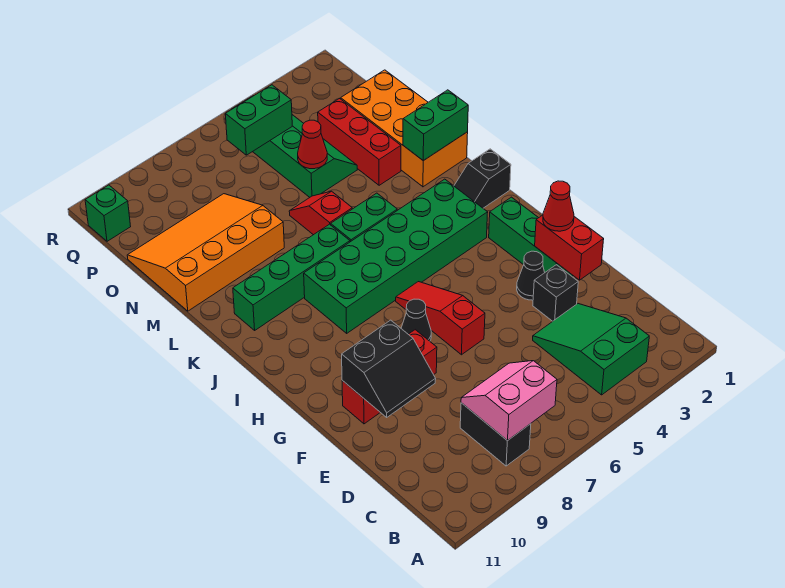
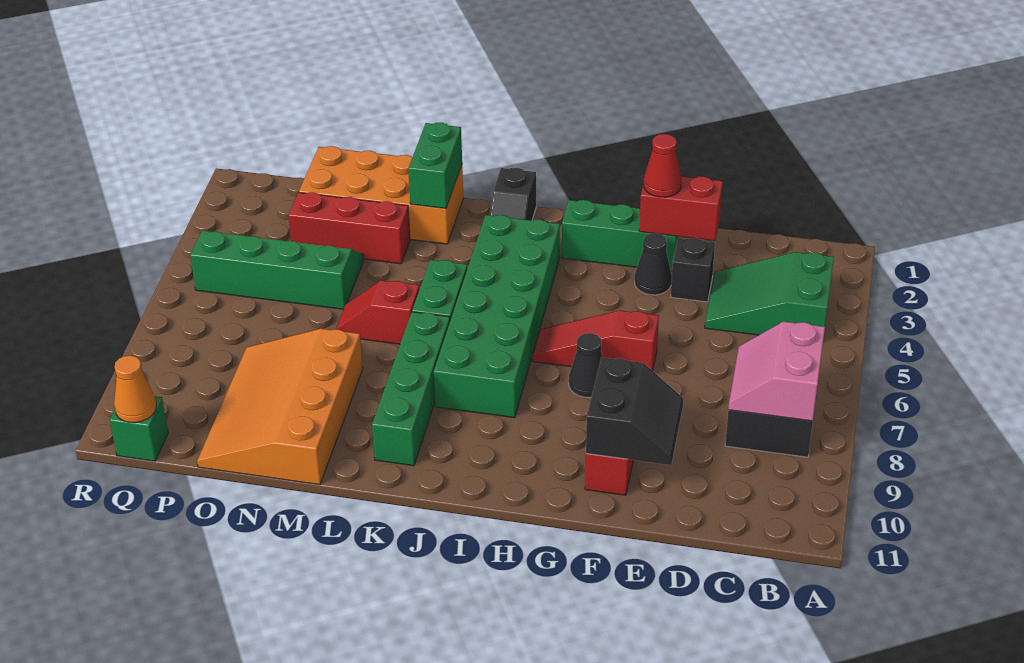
red cone N5 level 2 -> none
green brick P5:P6 level 2 -> none
none -> orange cone Q11 level 2

